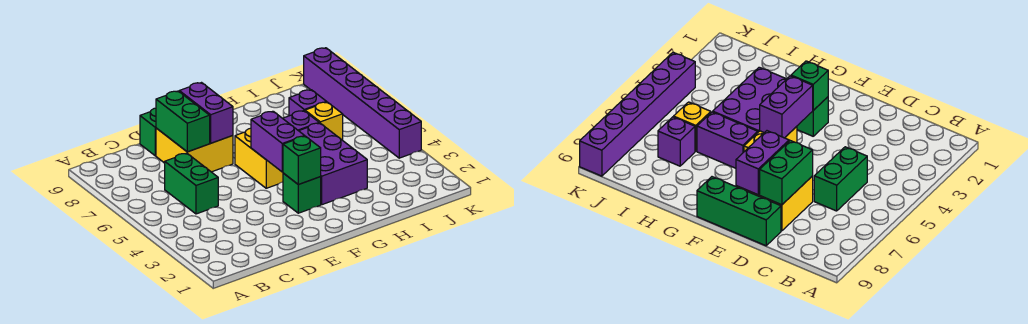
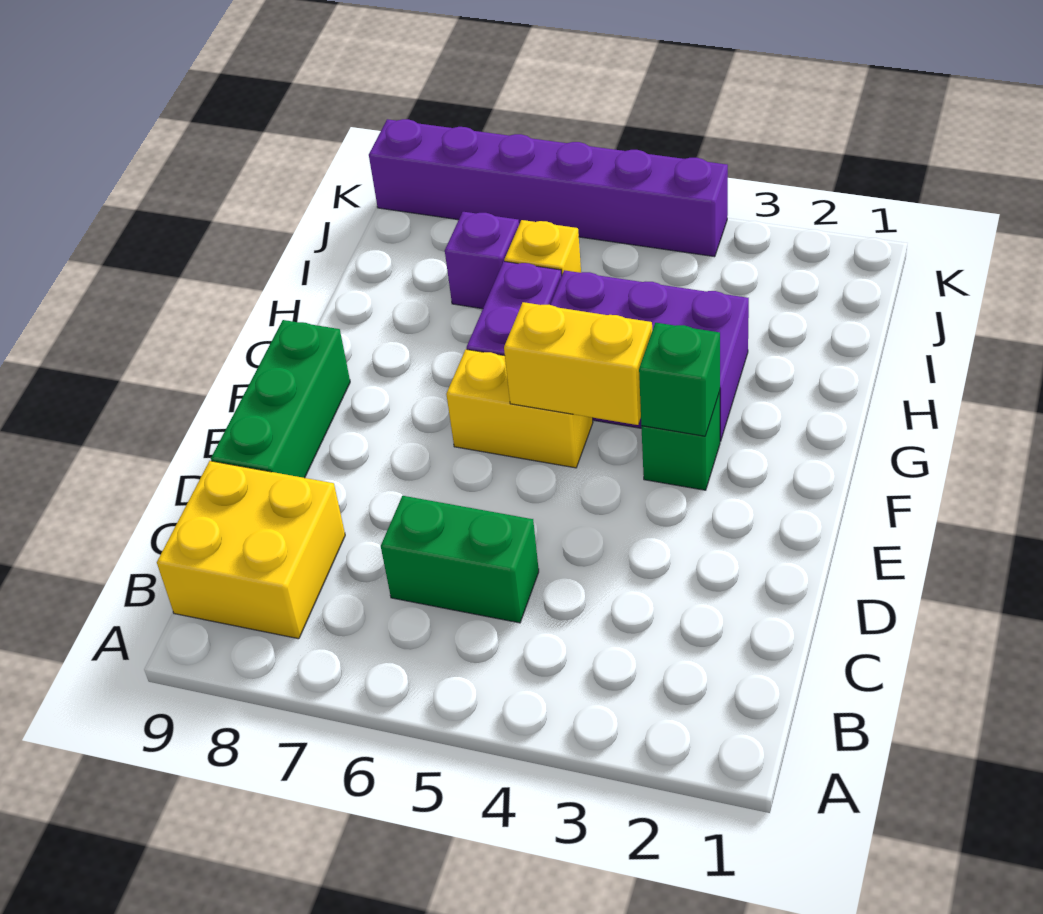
yellow brick D7:E8 level 1 -> yellow brick B8:C9 level 1
green brick D7:D8 level 2 -> none
purple brick E7:E8 level 2 -> none
purple brick F4:F5 level 2 -> yellow brick F4:F5 level 2

